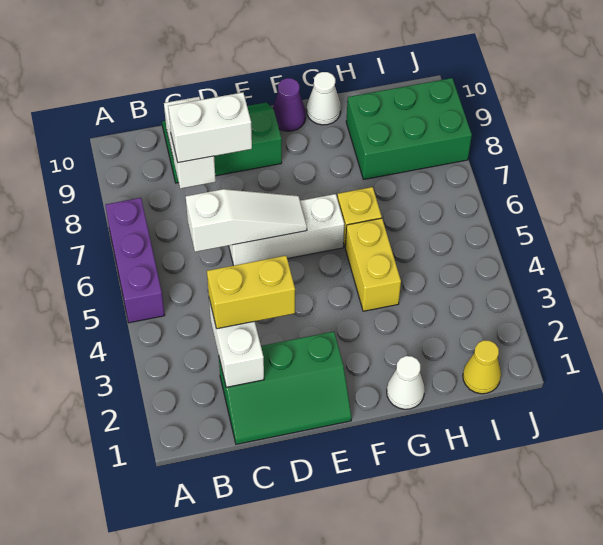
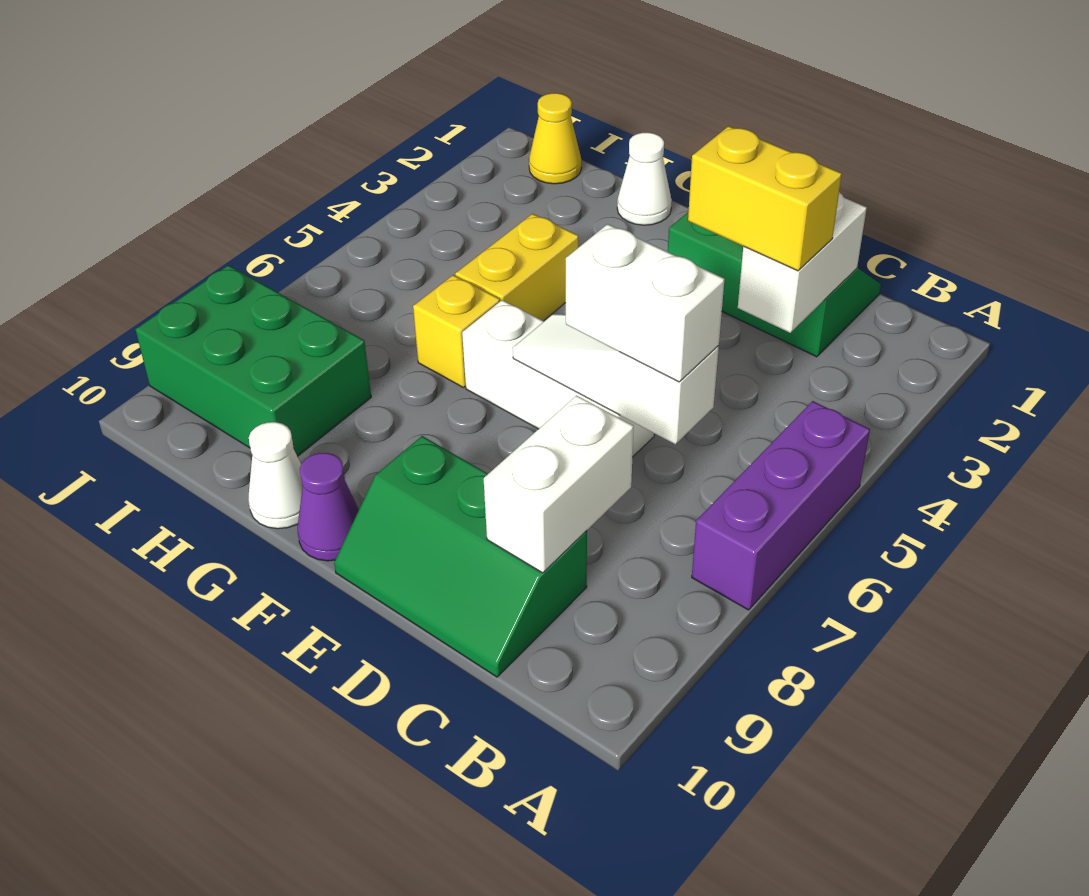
white brick C8:D8 level 3 -> white brick C6:D6 level 3

